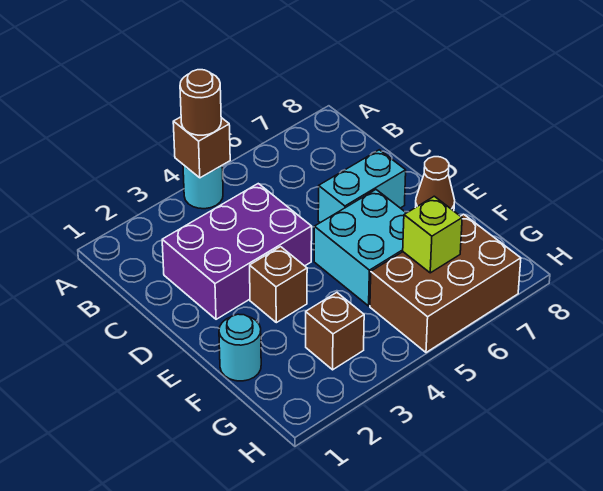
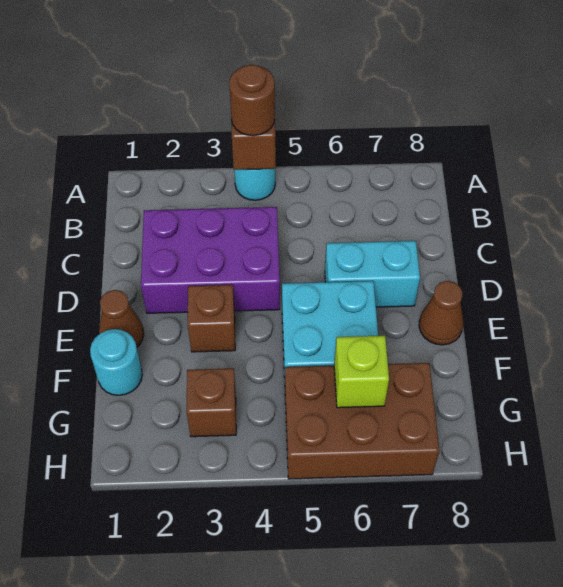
none -> brown cone E1 level 1

